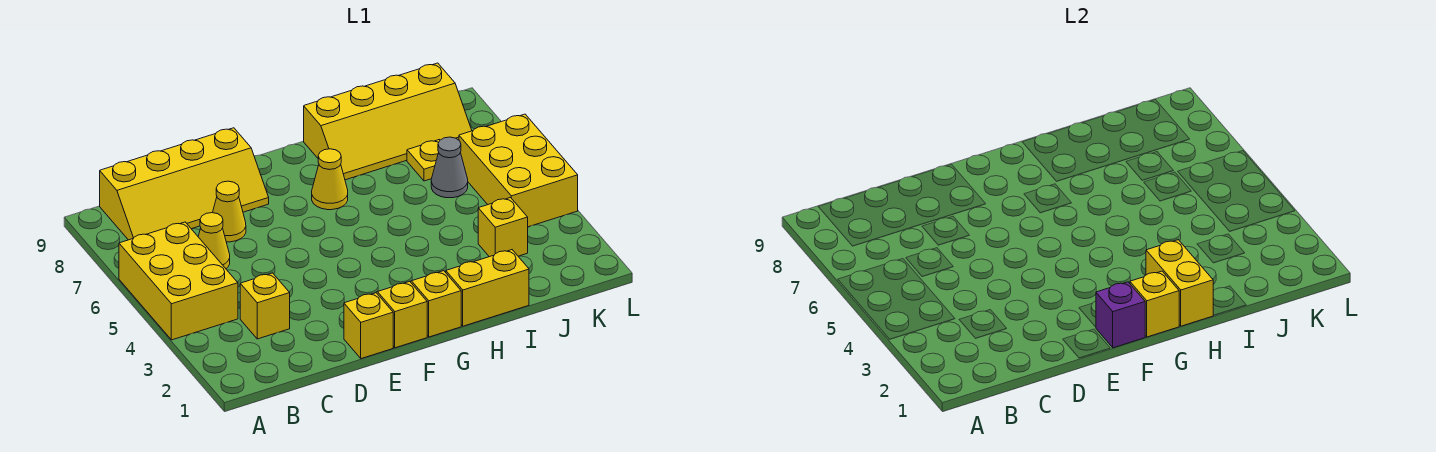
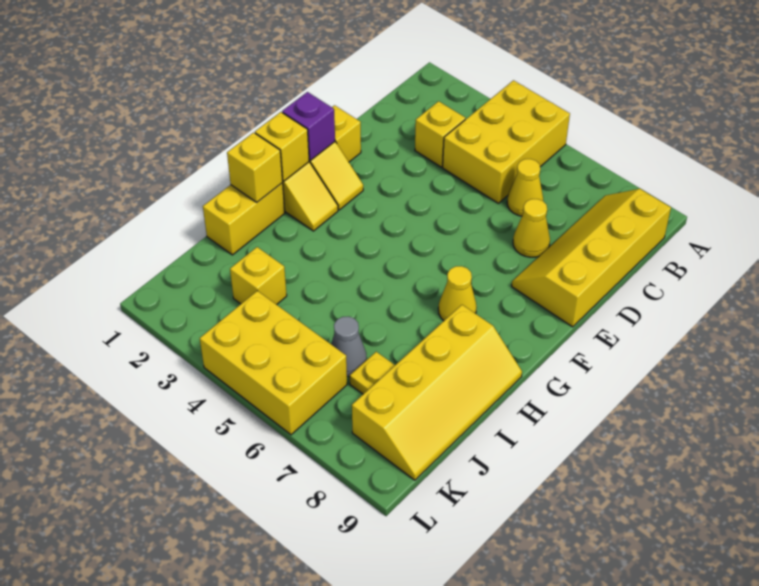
yellow brick A4:B6 level 1 -> yellow brick A4:C5 level 1
yellow brick H1:H2 level 2 -> yellow brick H1 level 2
yellow slope H8:K9 level 1 top 9 -> yellow slope H8:K9 level 1 top 8

